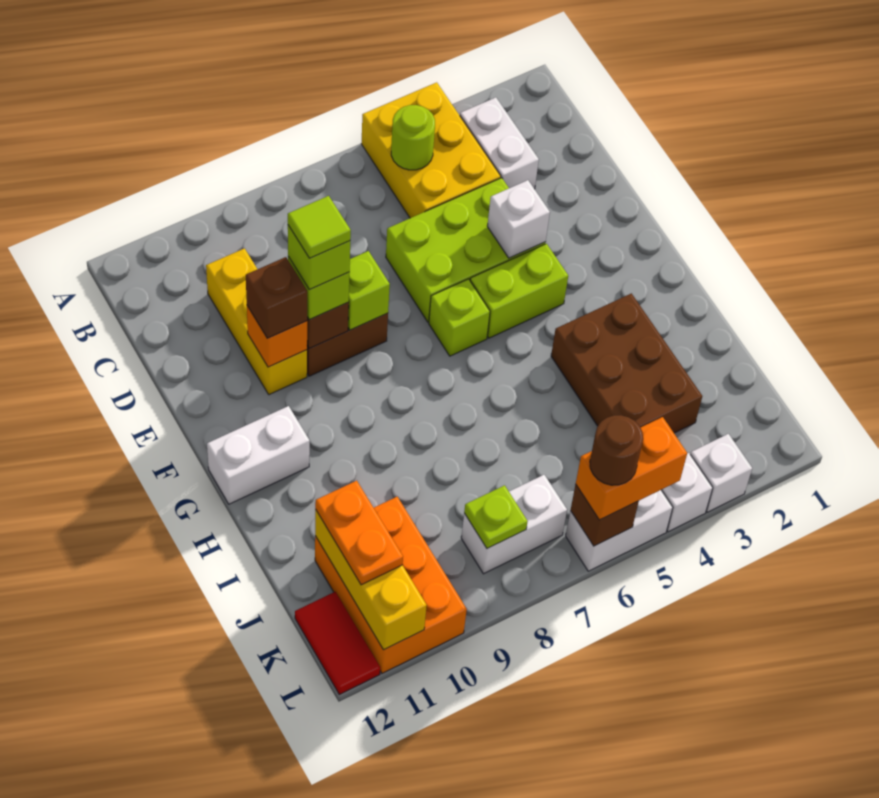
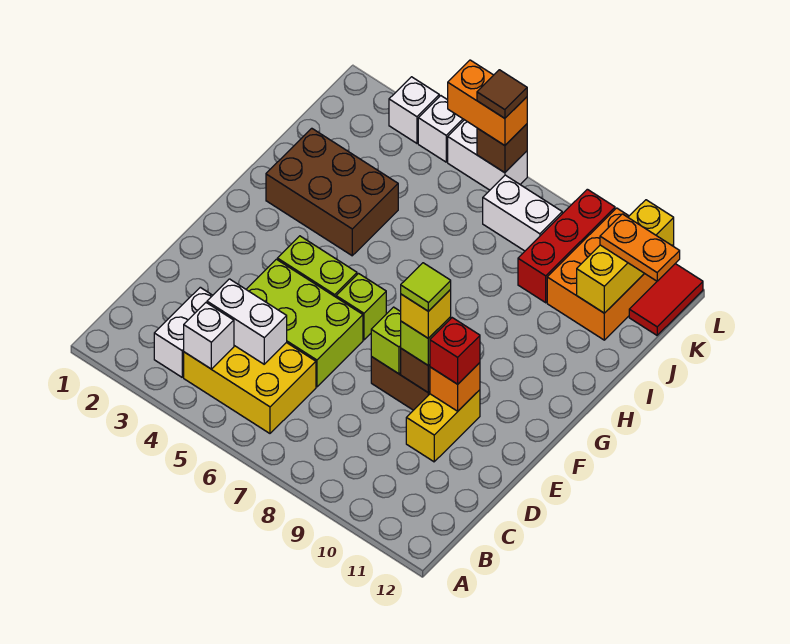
yellow brick A4:C5 level 1 -> yellow brick B4:C6 level 1
lime round brick B5 level 2 -> none
yellow brick C10:E10 level 1 -> yellow brick D10:E10 level 1
white brick E4 level 2 -> white brick B4 level 2
lime brick E9 level 4 -> yellow brick E9 level 4
brown brick E10 level 3 -> red brick E10 level 3
white brick G11:G12 level 1 -> white brick C4:C5 level 2
brown brick H3:J4 level 1 -> brown brick H2:I4 level 1
none -> red brick J9:L9 level 1
orange plate J11:K11 level 3 -> orange plate K11:K12 level 3
lime plate K8 level 2 -> none
brown round brick L6 level 4 -> brown tile L6 level 4

